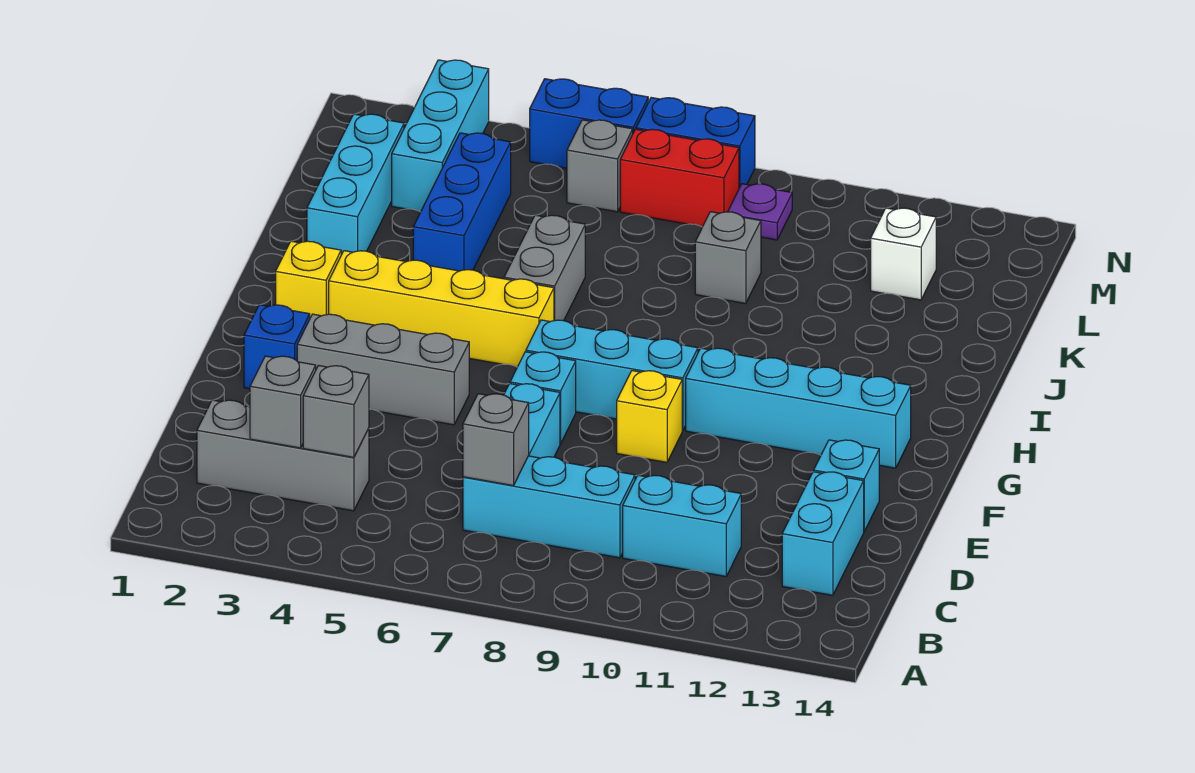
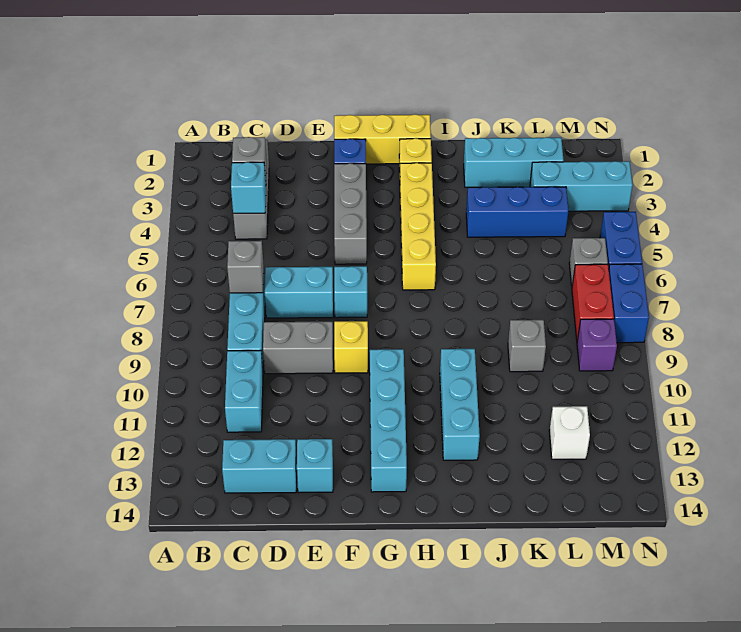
grey brick C4 level 2 -> cyan brick C4 level 2
none -> yellow brick F1:H1 level 1
cyan brick G7:G9 level 1 -> cyan brick I10:I12 level 1
grey brick I6:J6 level 1 -> grey brick D9:E9 level 1
purple plate M9 level 1 -> purple brick M9 level 1

